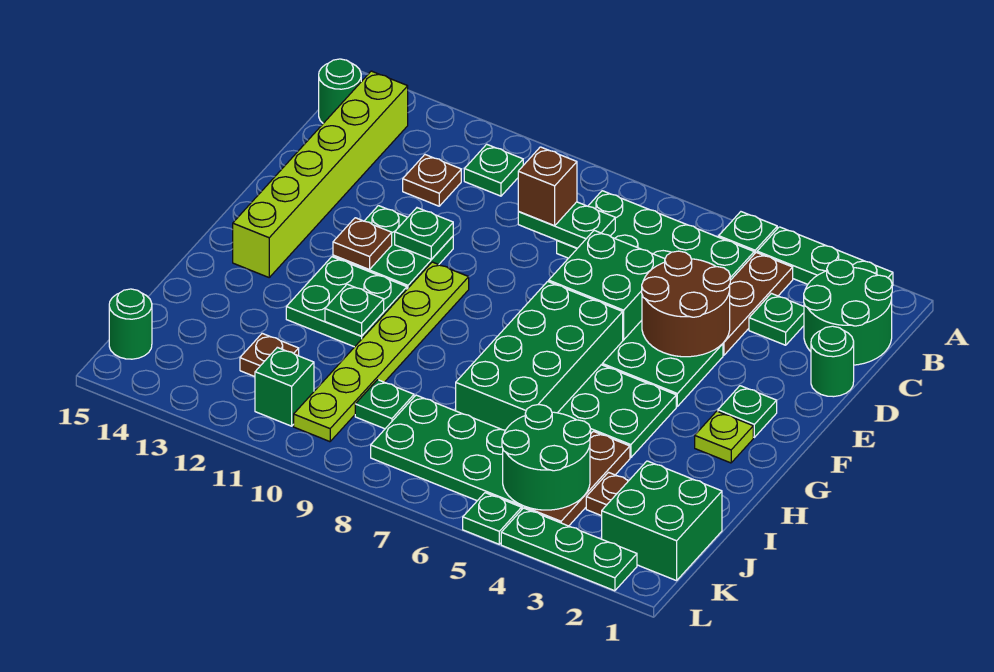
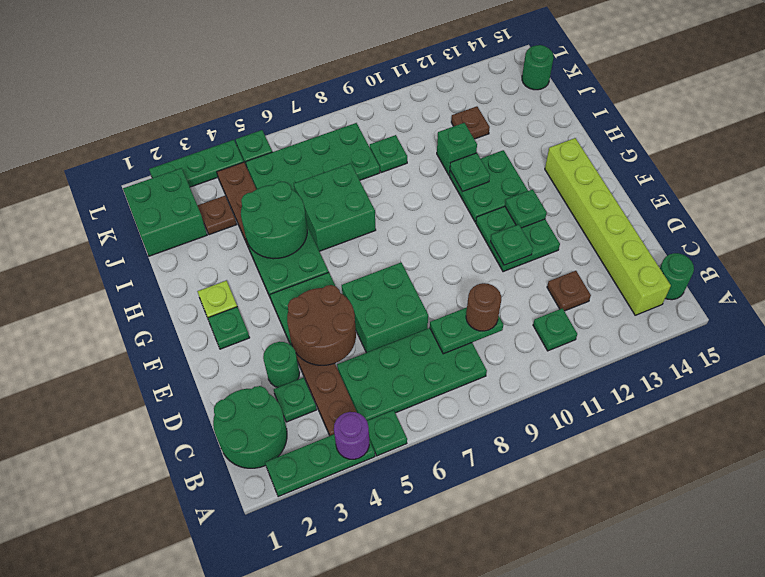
none -> purple round brick A4 level 2
brown brick C9 level 3 -> brown round brick C9 level 3
green round brick D1 level 1 -> green round brick D3 level 1
green brick F6:I7 level 1 -> green brick H6:I7 level 1
lime plate F10:K10 level 1 -> none
brown plate F12 level 2 -> green plate F12 level 2
green round brick J4:K5 level 2 -> green round brick H4:I5 level 2
green brick K11 level 1 -> green brick I11 level 1

